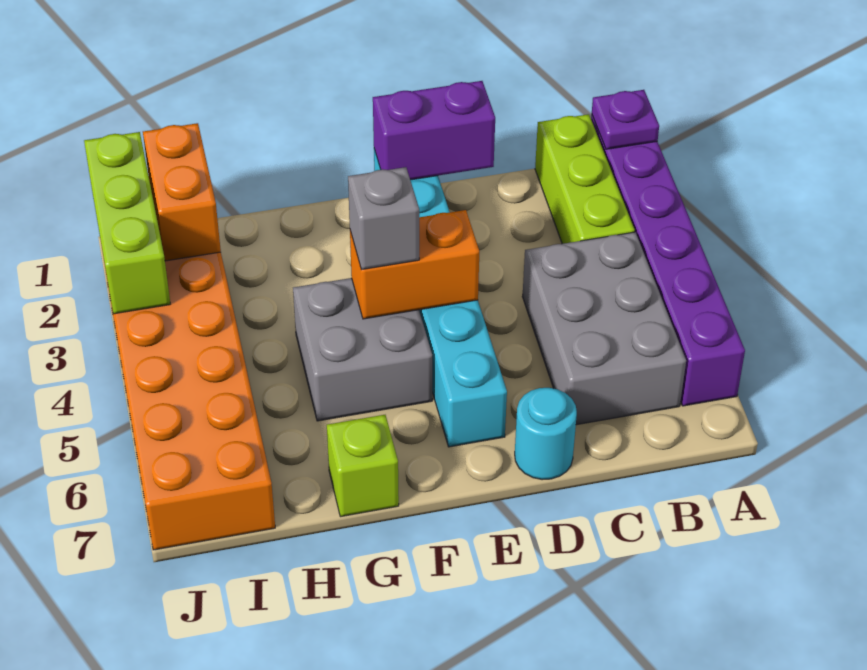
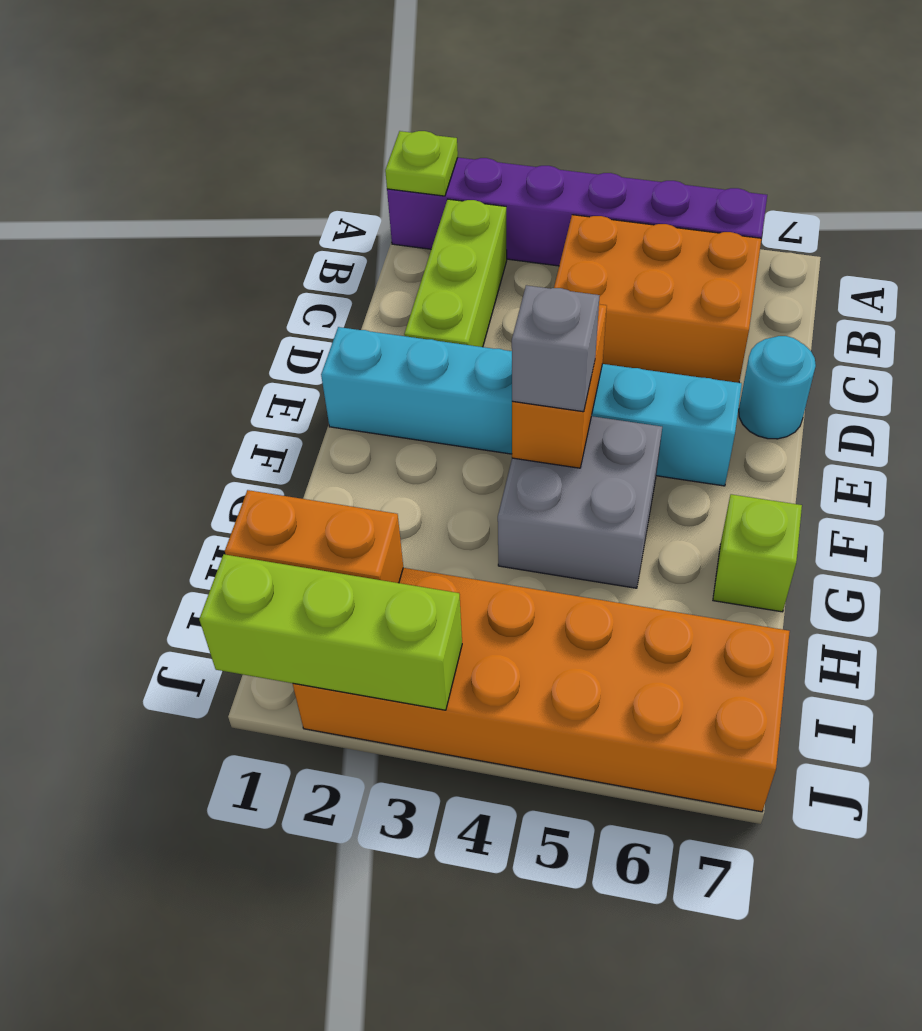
purple plate A1 level 2 -> lime plate A1 level 2
lime brick B1:B3 level 1 -> lime brick B2:D2 level 1
grey brick B4:C6 level 1 -> orange brick B4:C6 level 1
purple brick D1:E1 level 2 -> none

